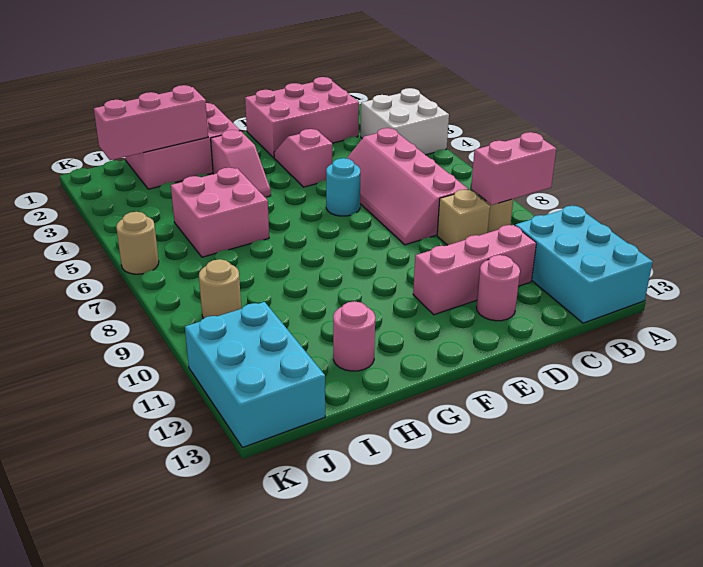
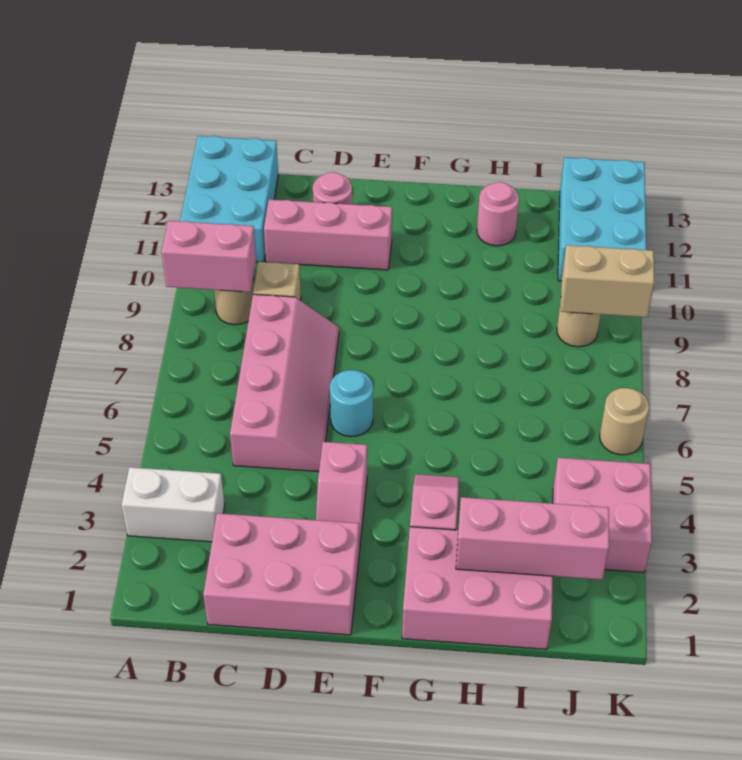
white brick A3:B4 level 1 -> white brick A3:B3 level 1
pink brick H5:I6 level 1 -> pink brick J3:K4 level 1
none -> tan brick J9:K9 level 2

